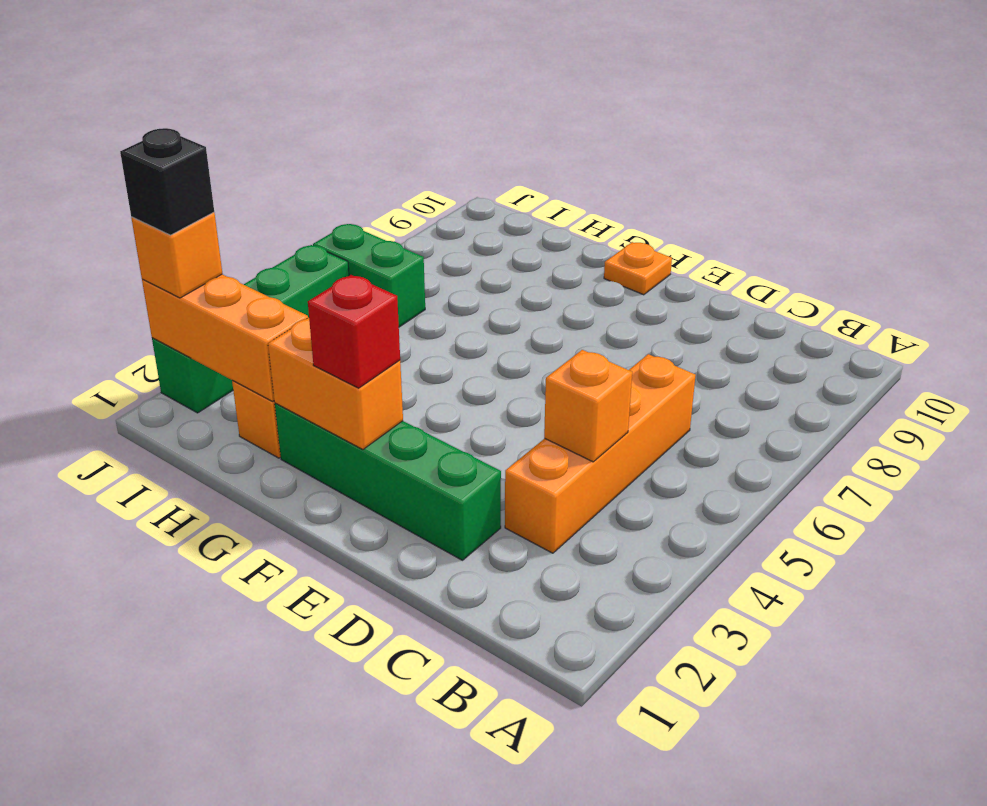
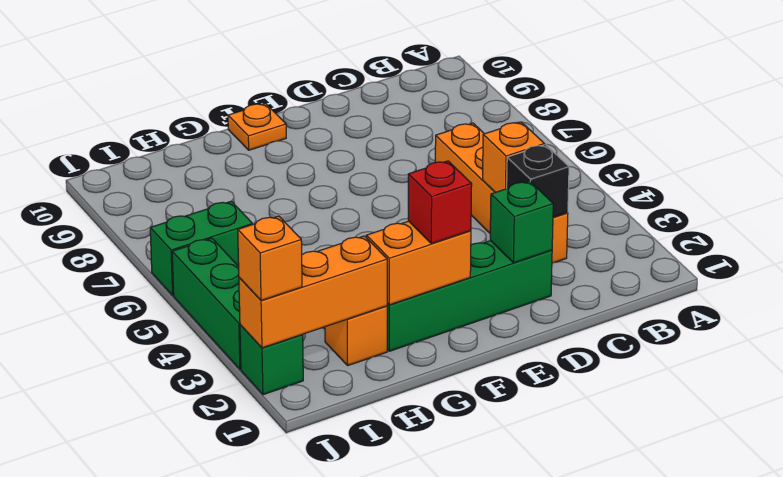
none -> green brick D2 level 2
black brick J2 level 4 -> black brick C3 level 2

